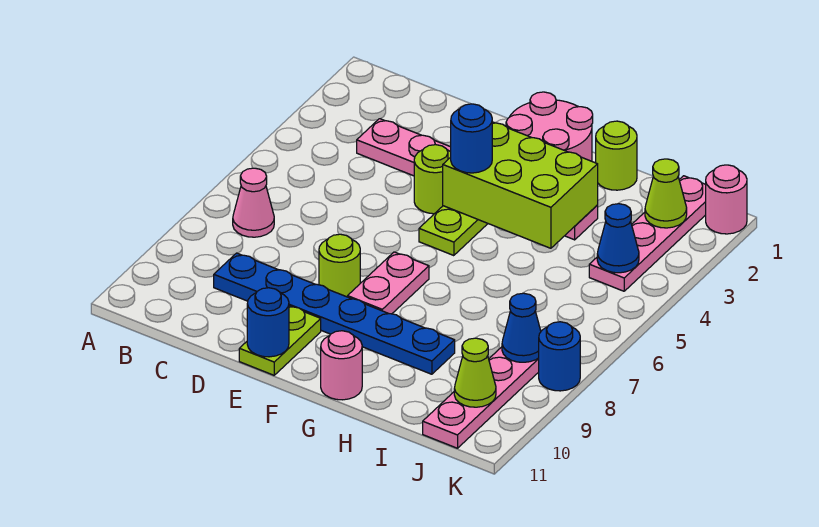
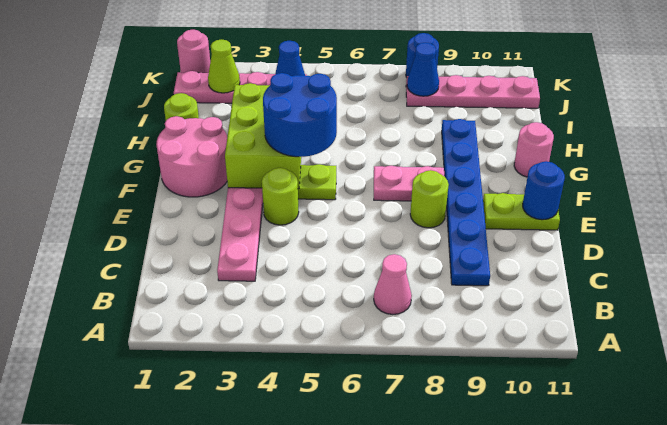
blue round brick F4 level 3 -> blue round brick F4:G5 level 3
lime cone J10 level 2 -> none

